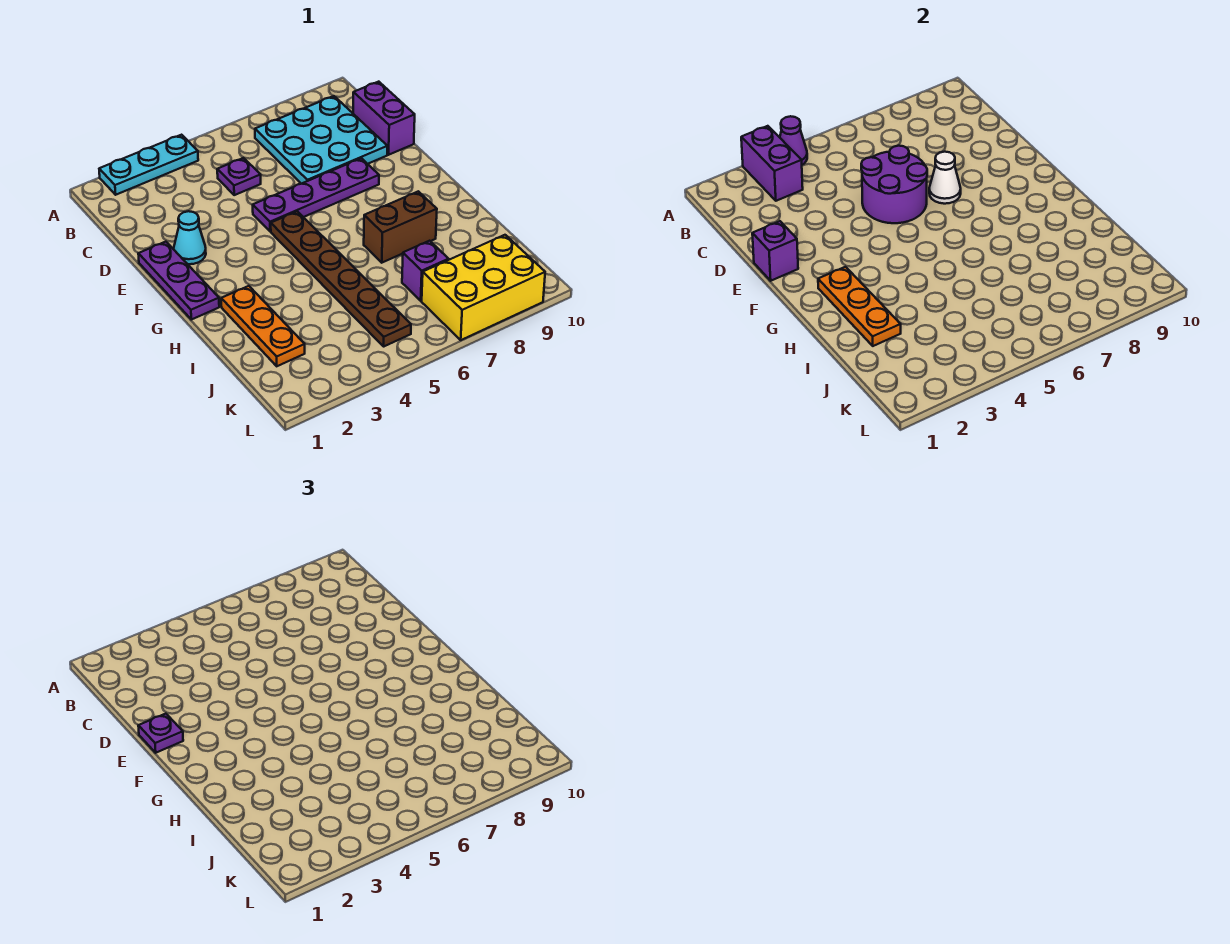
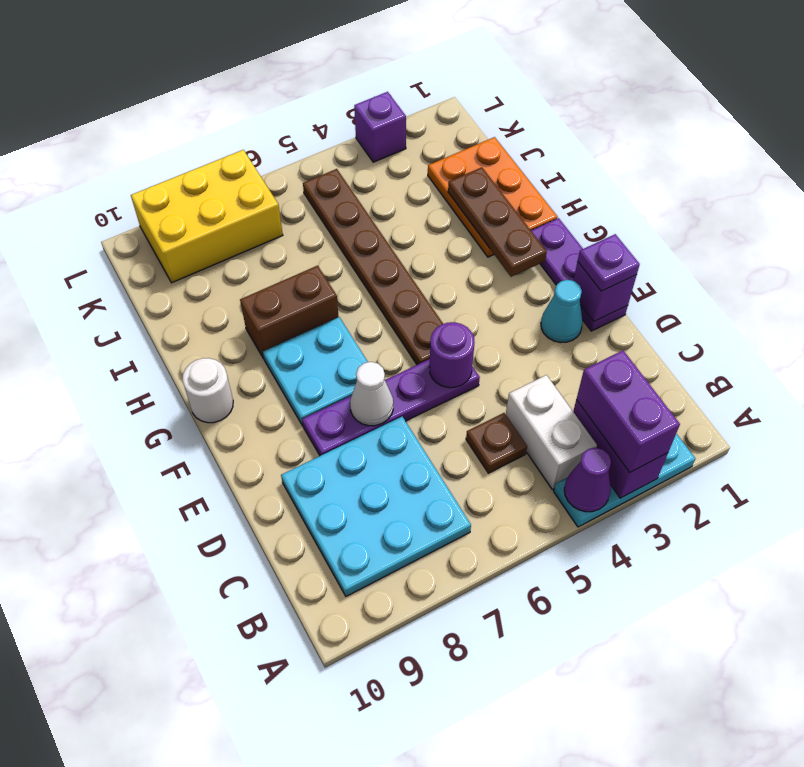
none -> white brick B4:C4 level 1
purple plate C5 level 1 -> brown plate C5 level 1
purple brick C10:D10 level 1 -> purple brick A3:B3 level 3
purple round brick D5:E6 level 2 -> purple round brick E5 level 2
none -> cyan plate F7:G8 level 1
orange plate G2:I2 level 2 -> brown plate G2:I2 level 2
none -> white round brick G10 level 1
orange plate H2:J2 level 1 -> orange plate H1:J2 level 1
purple brick J7 level 1 -> purple brick L3 level 1

